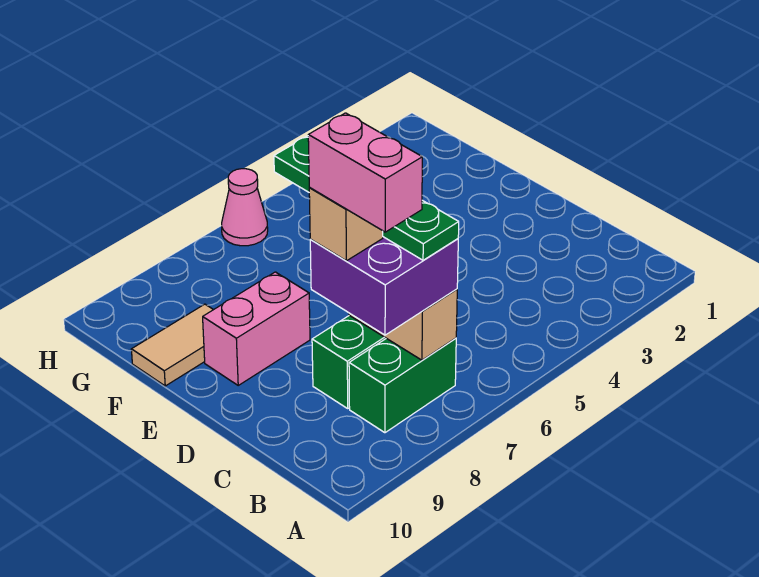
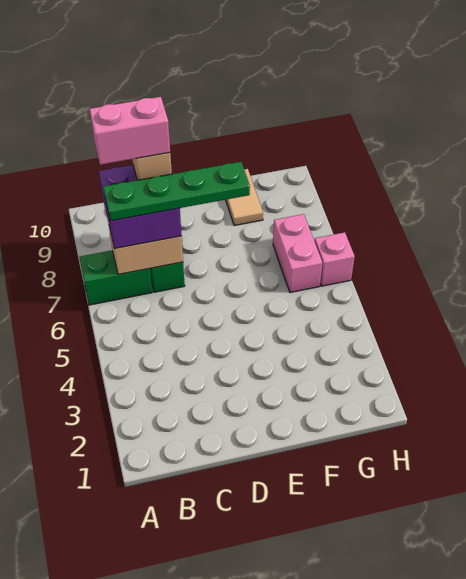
green brick B7:B8 level 1 -> green brick A7:B7 level 1
pink brick E8:E9 level 1 -> pink brick G6:G7 level 1
pink cone H6 level 1 -> pink brick H6 level 1

